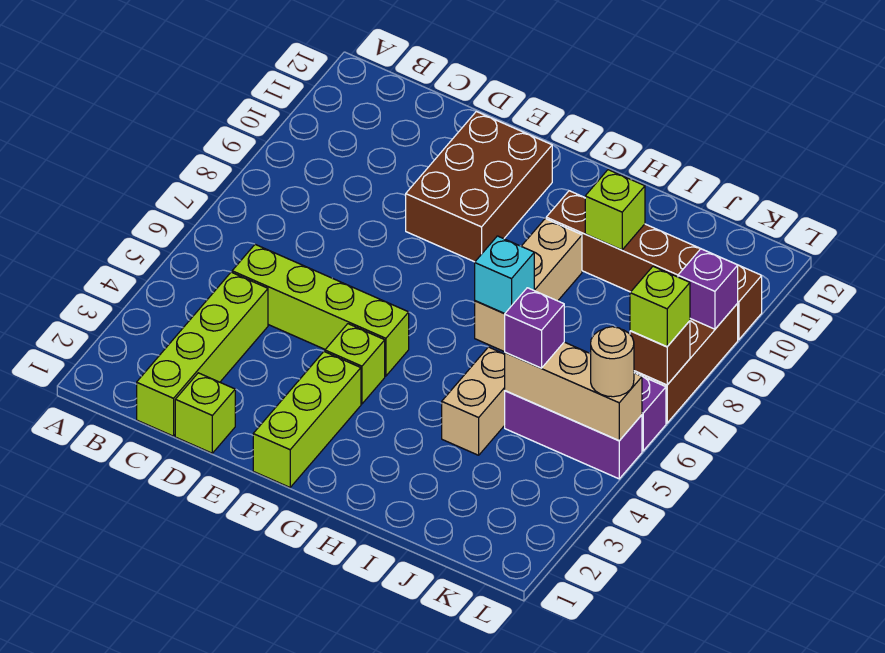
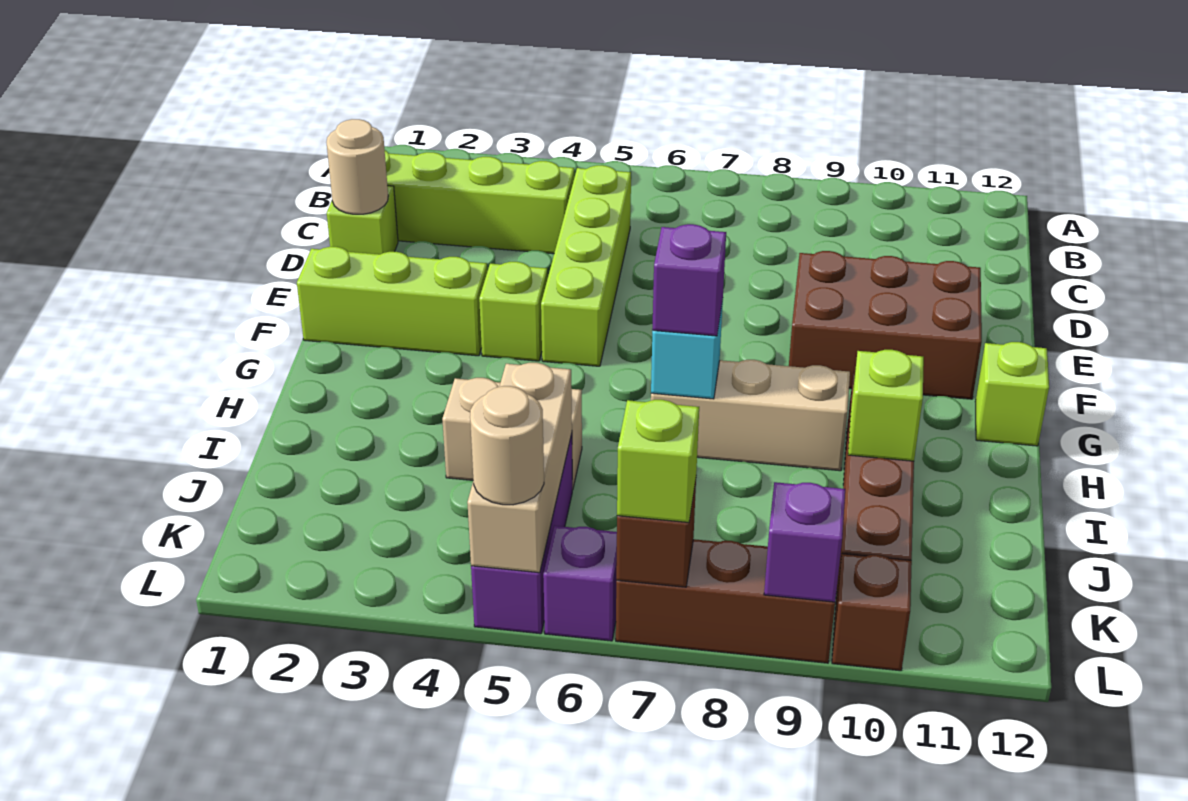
none -> tan round brick D1 level 2
none -> lime brick G12 level 1
purple brick J5 level 3 -> purple brick H7 level 3

